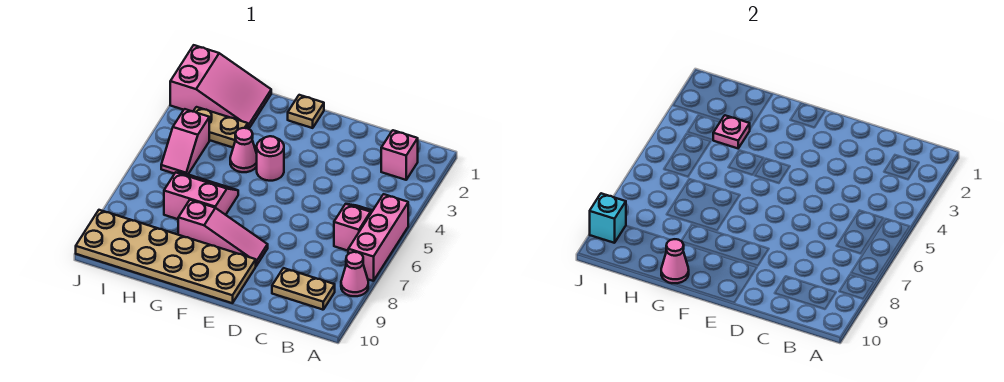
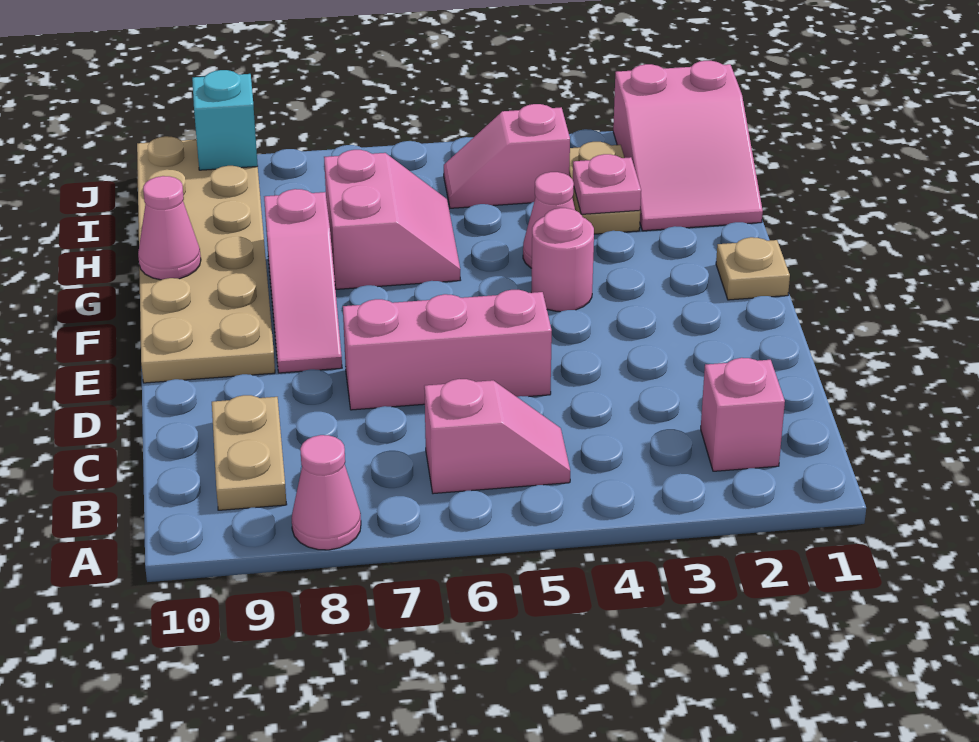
pink brick A5:A7 level 1 -> pink brick D5:D7 level 1

